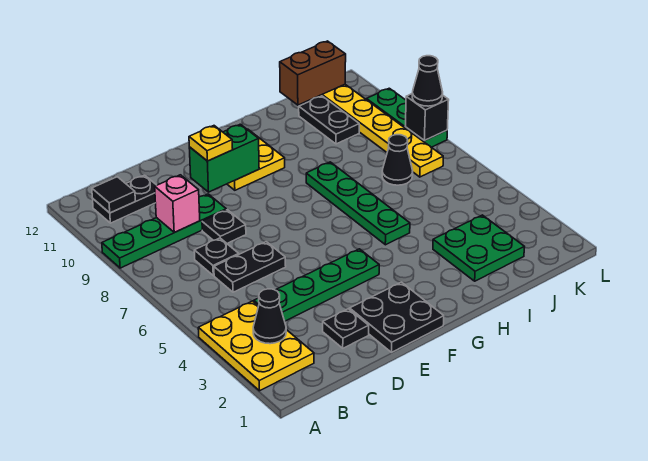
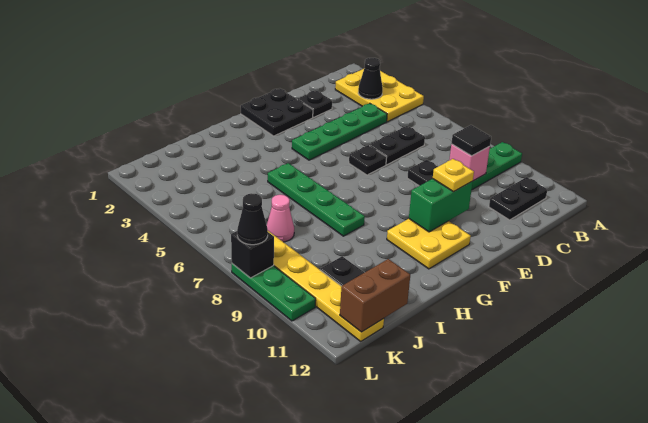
black tile B11 level 2 -> black tile C9 level 3
black plate C7 level 1 -> black plate E6 level 1
green plate I2:J3 level 1 -> none
black cone J7 level 1 -> pink cone J7 level 1

